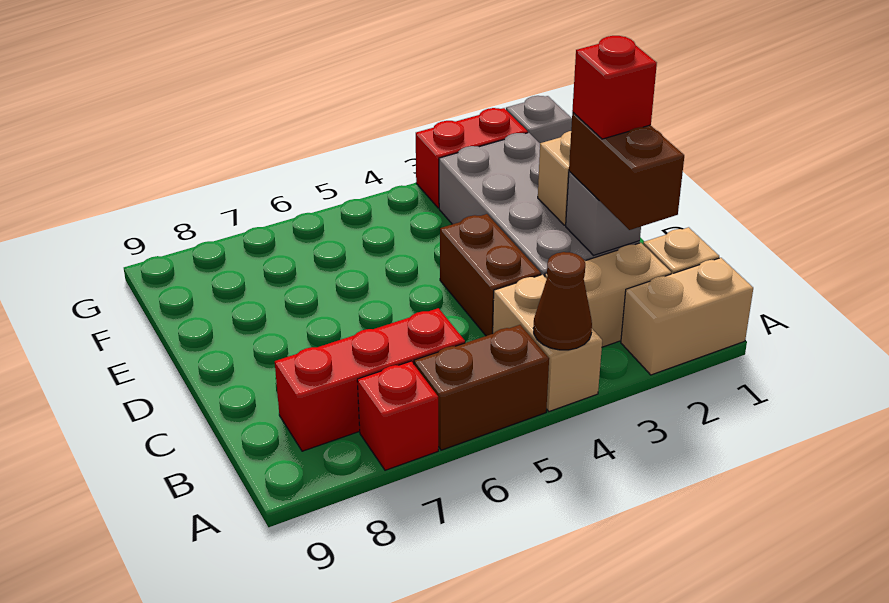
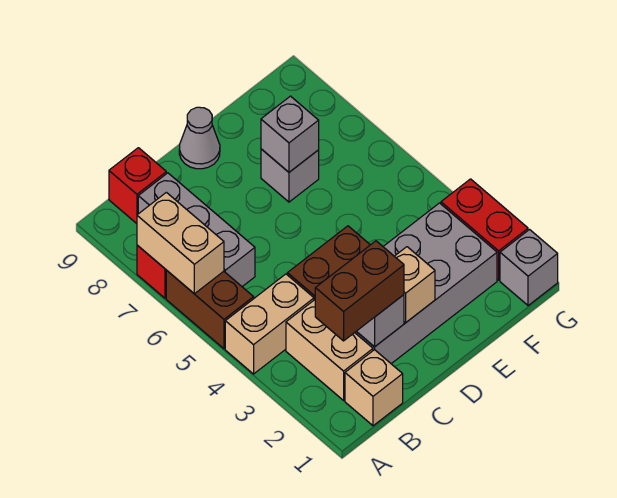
tan brick A1:A2 level 1 -> tan brick A6:A7 level 2
brown cone A4 level 2 -> none
red brick B6:B8 level 1 -> grey brick B6:B8 level 1
red brick C2 level 4 -> red brick B9 level 1
none -> grey cone D9 level 1
none -> grey brick E7 level 1
none -> grey brick E7 level 2

